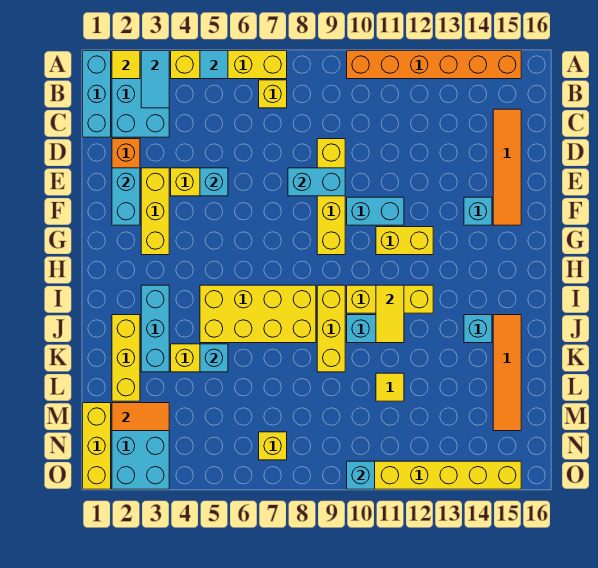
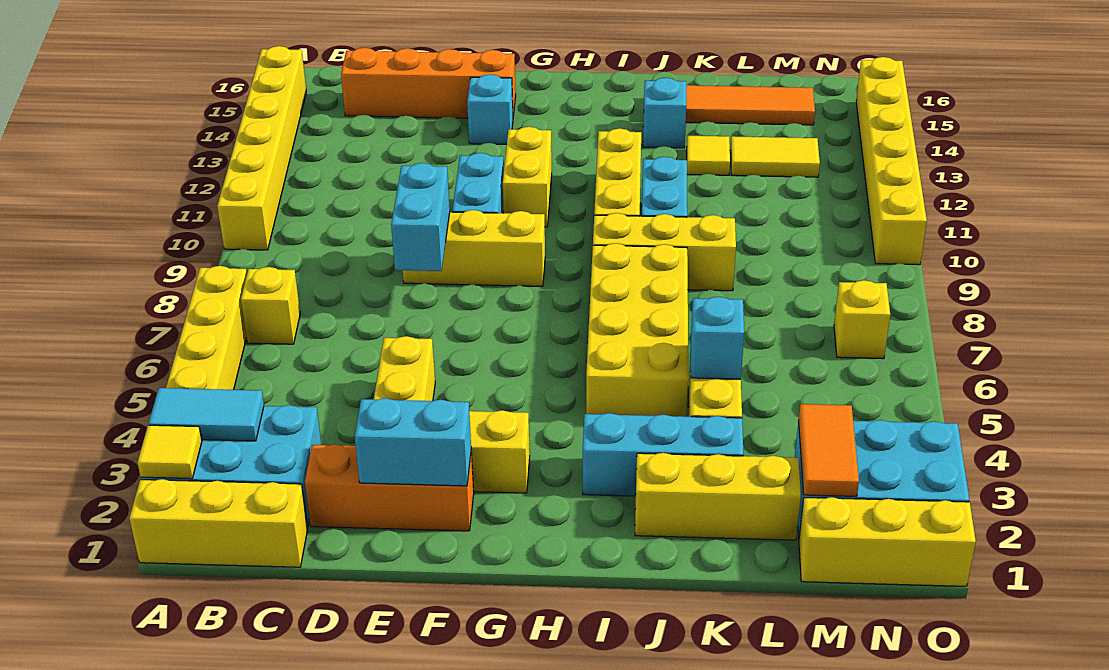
cyan brick A1:C1 level 1 -> yellow brick A1:C1 level 1
cyan tile A5 level 2 -> none
orange brick A10:A15 level 1 -> yellow brick A10:A15 level 1
orange tile C15:F15 level 1 -> orange brick C15:F15 level 1
yellow brick D9:G9 level 1 -> yellow brick E9:G9 level 1
cyan brick E5 level 2 -> none
yellow tile I11:J11 level 2 -> yellow tile L13:M13 level 1
yellow tile L11 level 1 -> yellow tile K13 level 1
cyan brick O10 level 2 -> none

